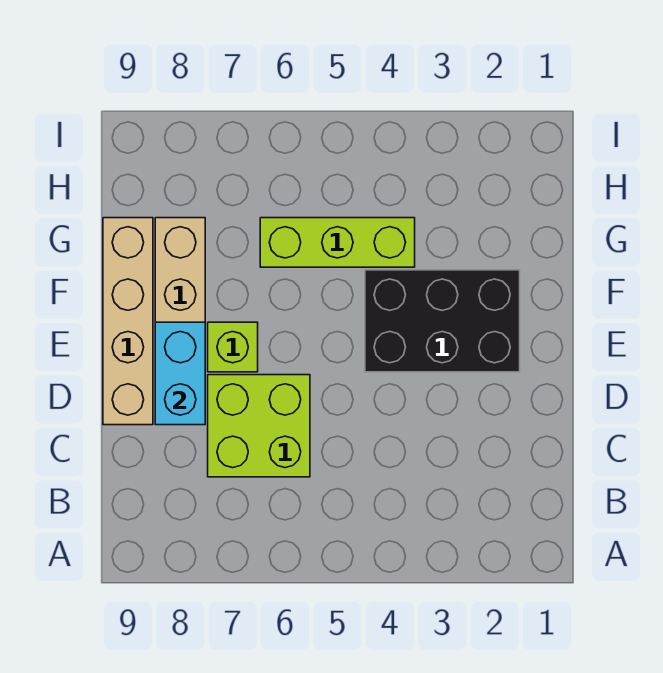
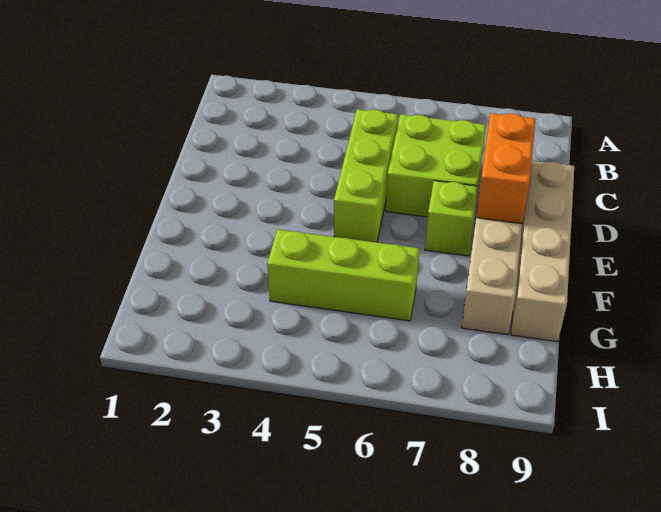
none -> lime brick C5:E5 level 1
cyan brick D8:E8 level 2 -> orange brick D8:E8 level 2
black brick E2:F4 level 1 -> none

